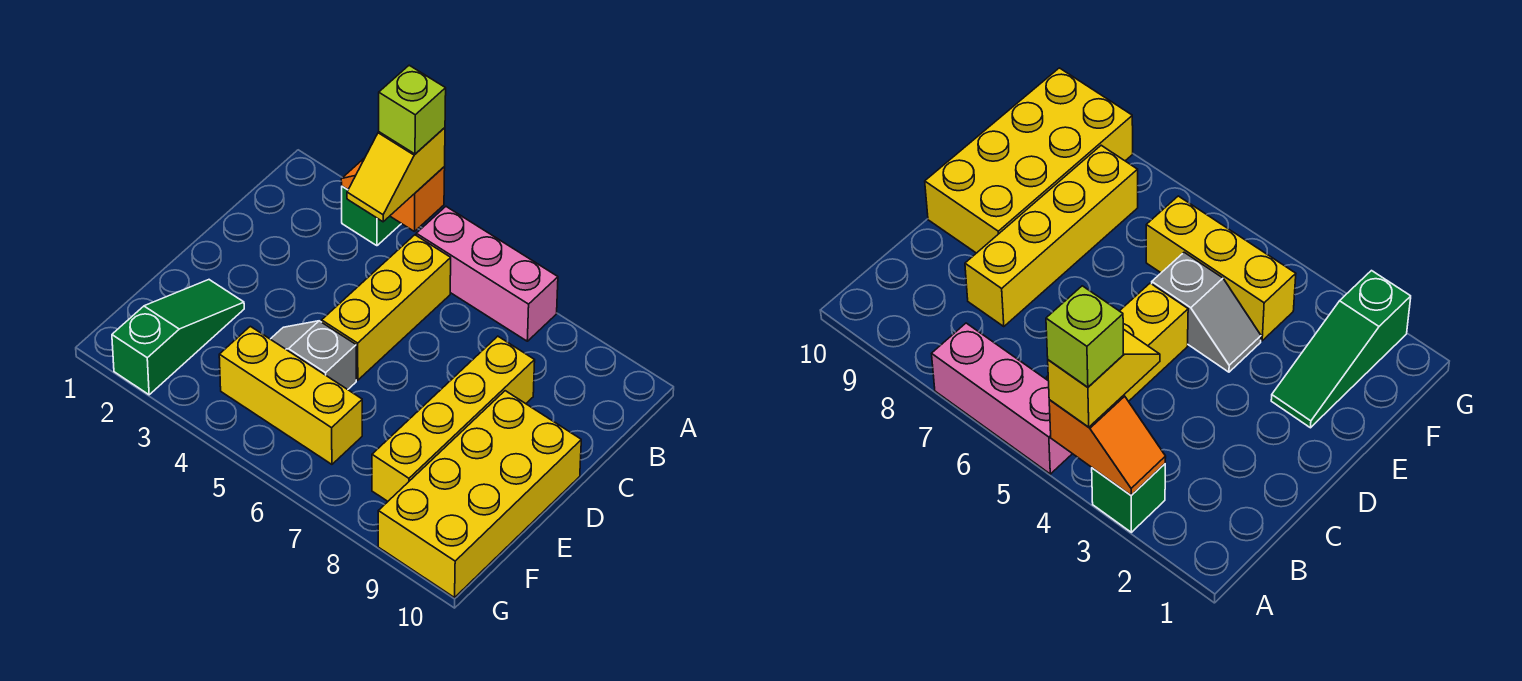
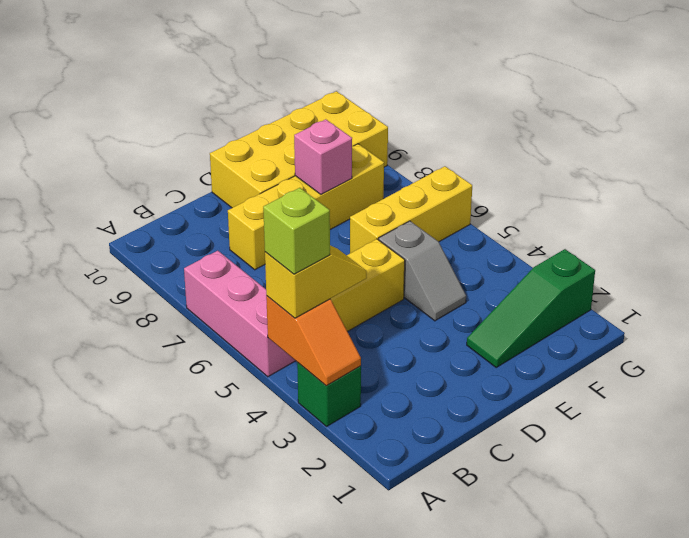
none -> pink brick E8 level 2
yellow brick F4:F6 level 1 -> yellow brick E6:G6 level 1

